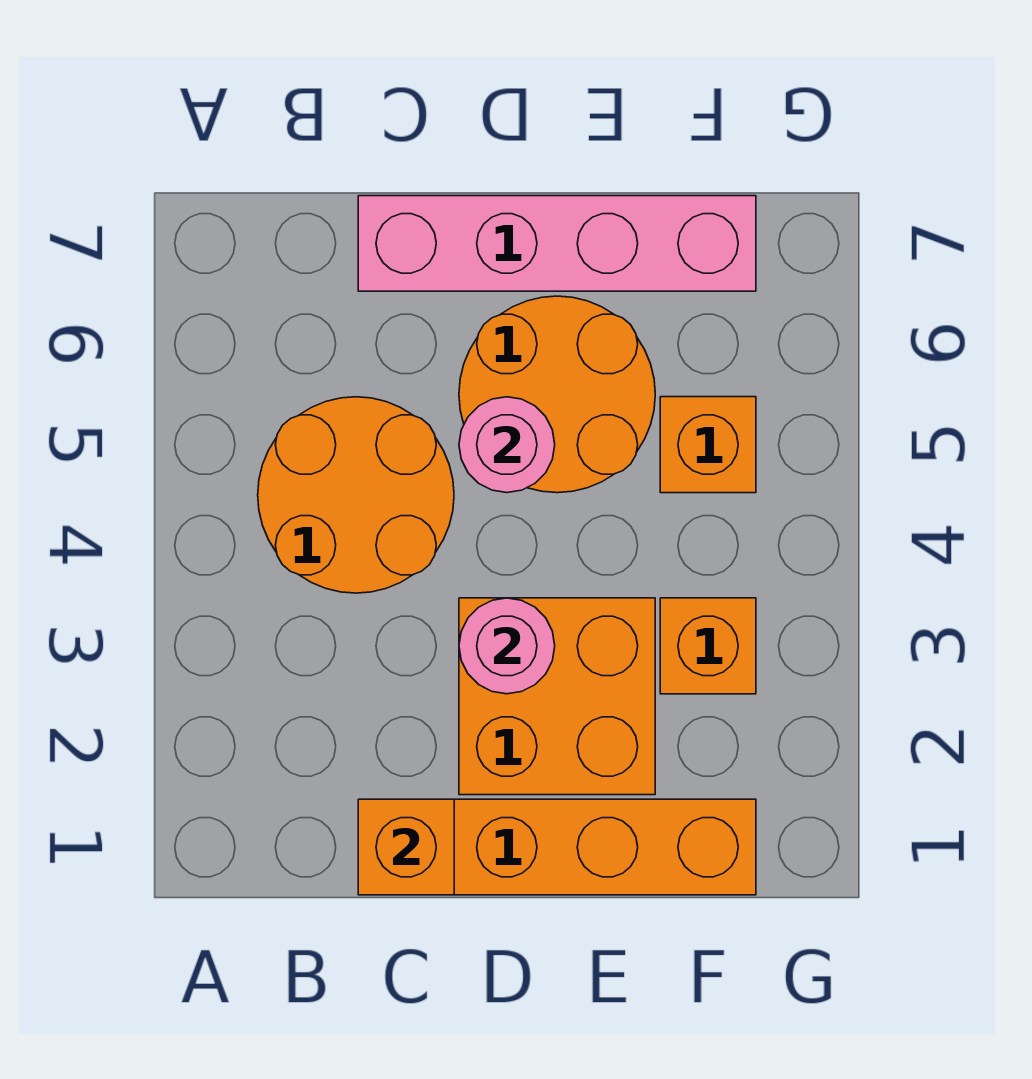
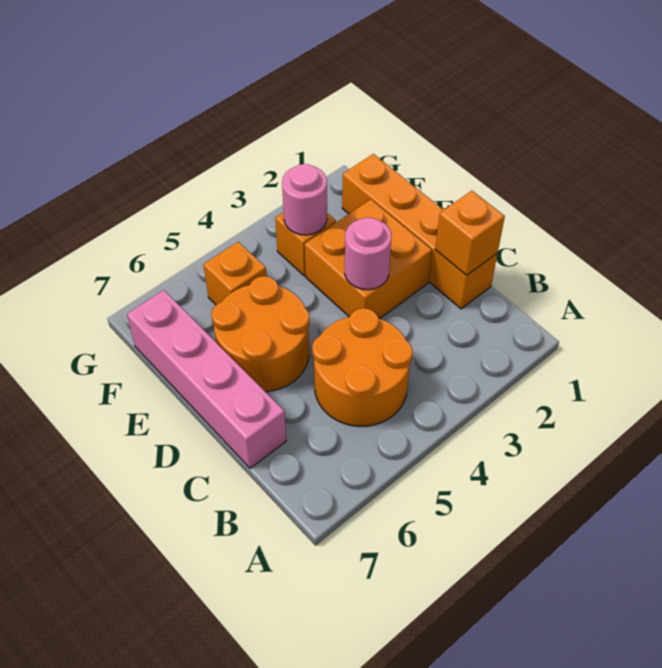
pink round brick D5 level 2 -> pink round brick F3 level 2

